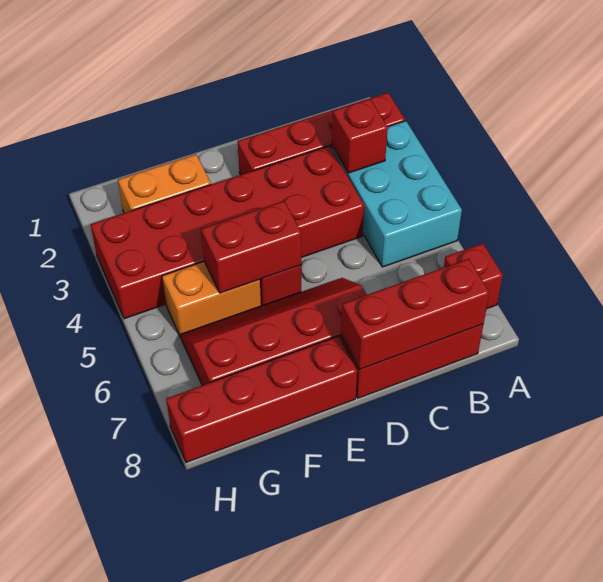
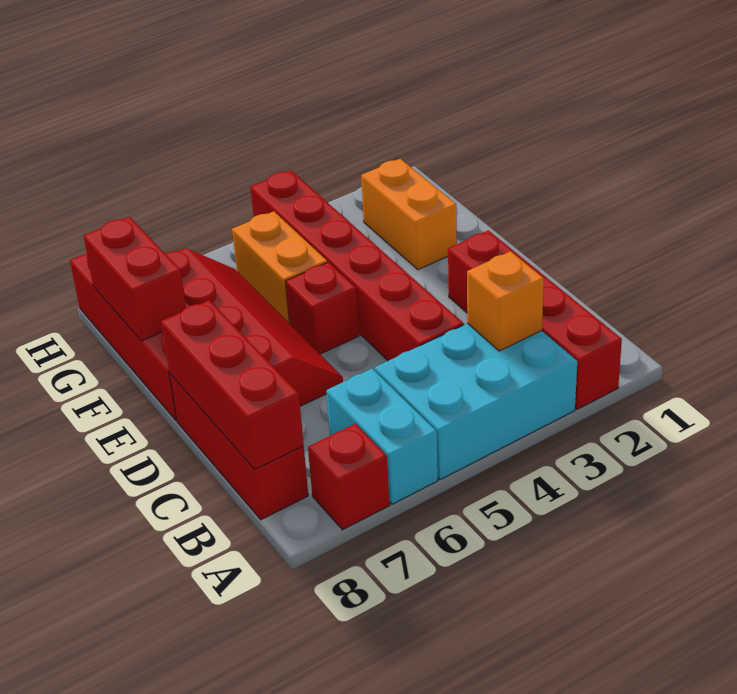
none -> cyan brick A6:B6 level 1
red brick B3 level 2 -> orange brick B3 level 2
red brick C3:H4 level 1 -> red brick C4:H4 level 1
red brick E5:F5 level 2 -> red brick F8:G8 level 2

